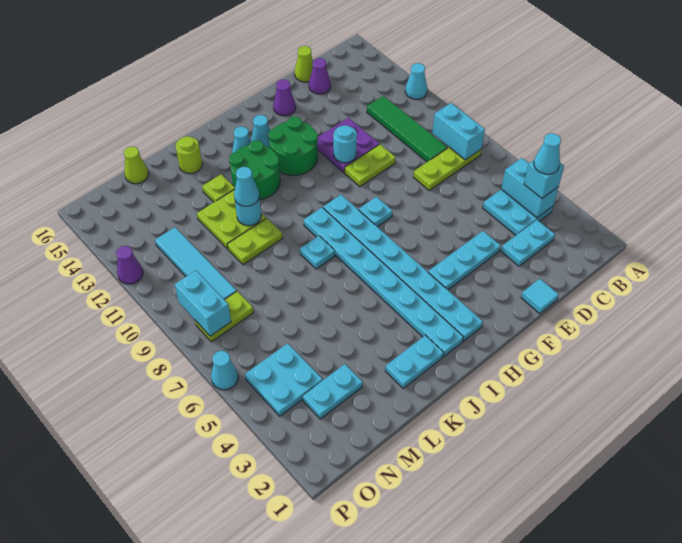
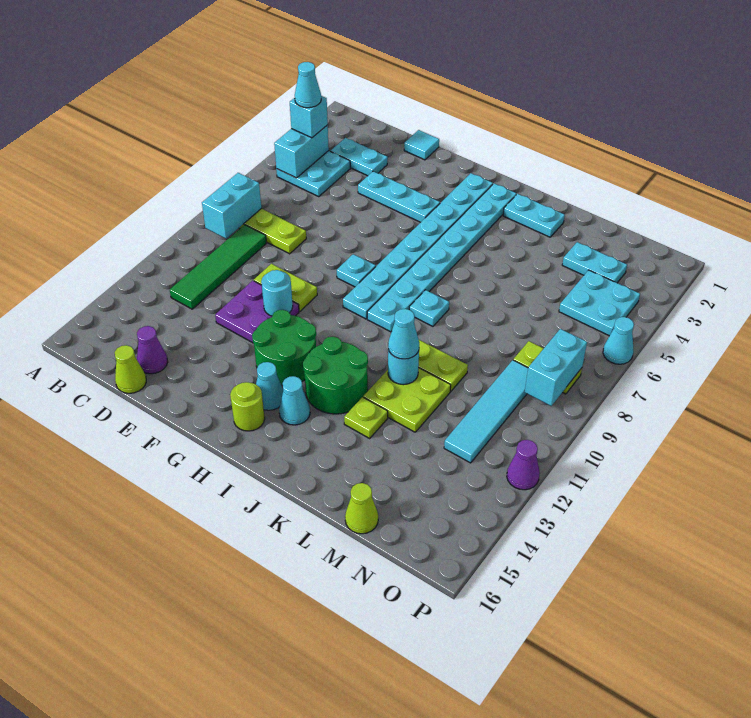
cyan cone A12 level 1 -> none
purple cone F15 level 1 -> none
lime round brick K15 level 1 -> lime round brick H15 level 1

